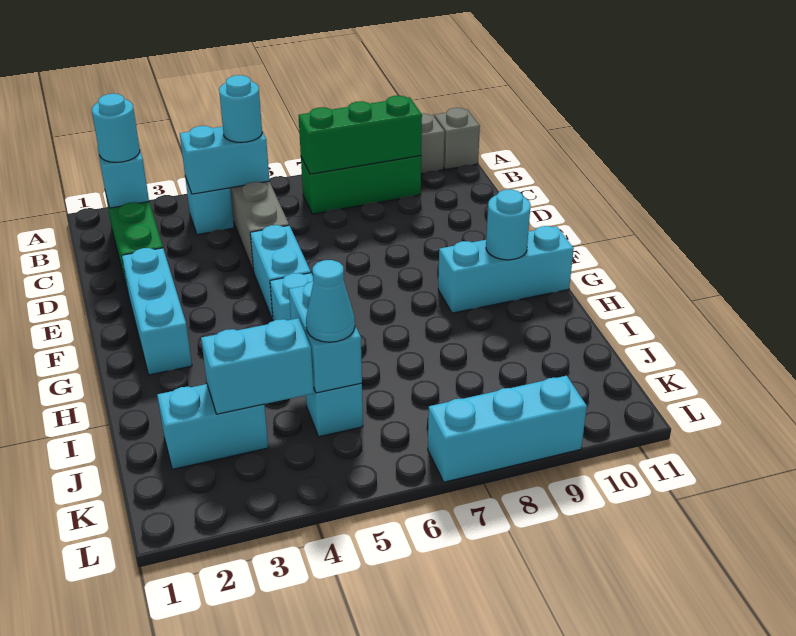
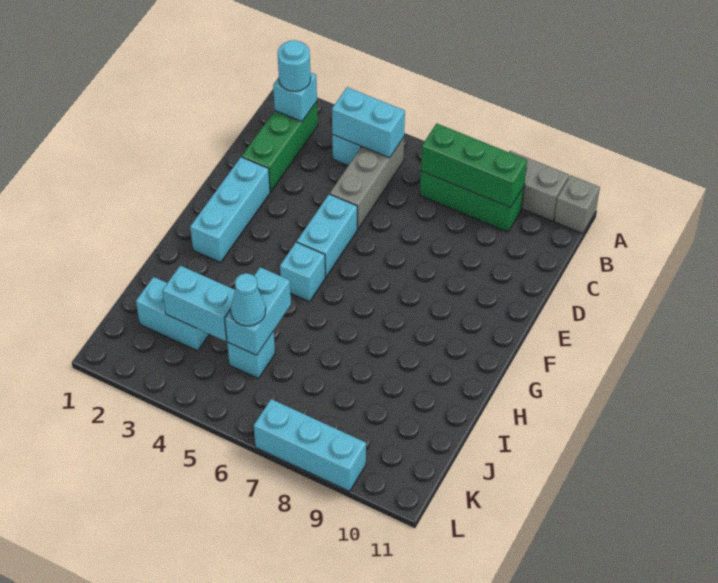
cyan round brick B5 level 3 -> none
cyan brick G9:G11 level 1 -> none
cyan round brick G10 level 2 -> none

